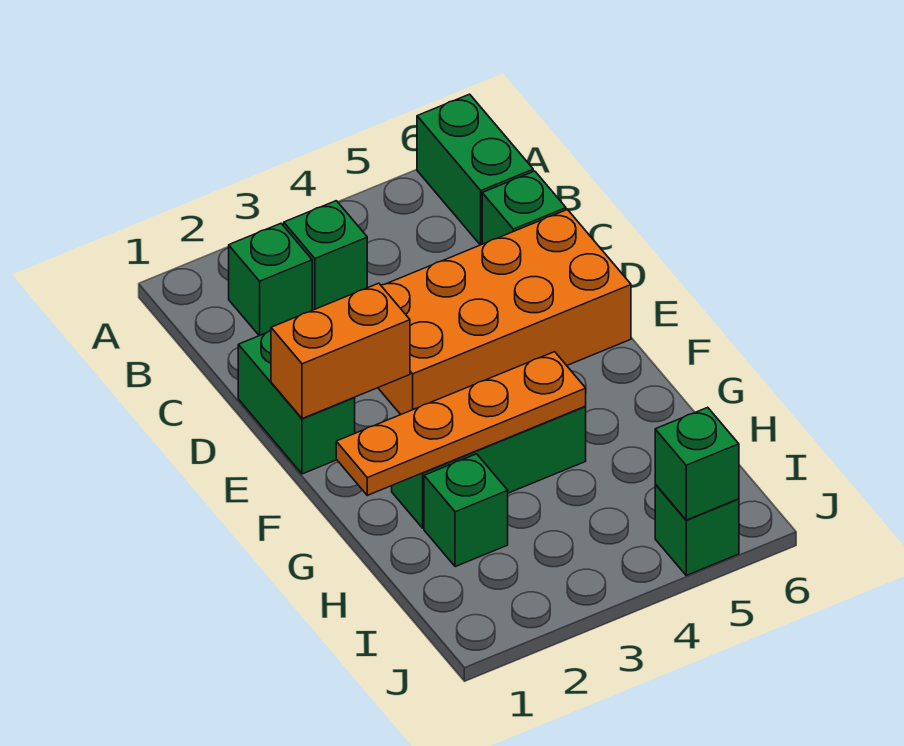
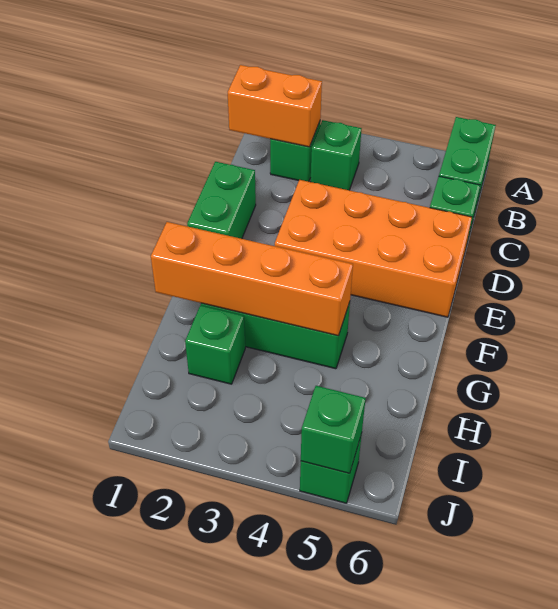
orange brick E1:E2 level 2 -> orange brick B1:B2 level 2
orange plate G1:G4 level 2 -> orange brick G1:G4 level 2

